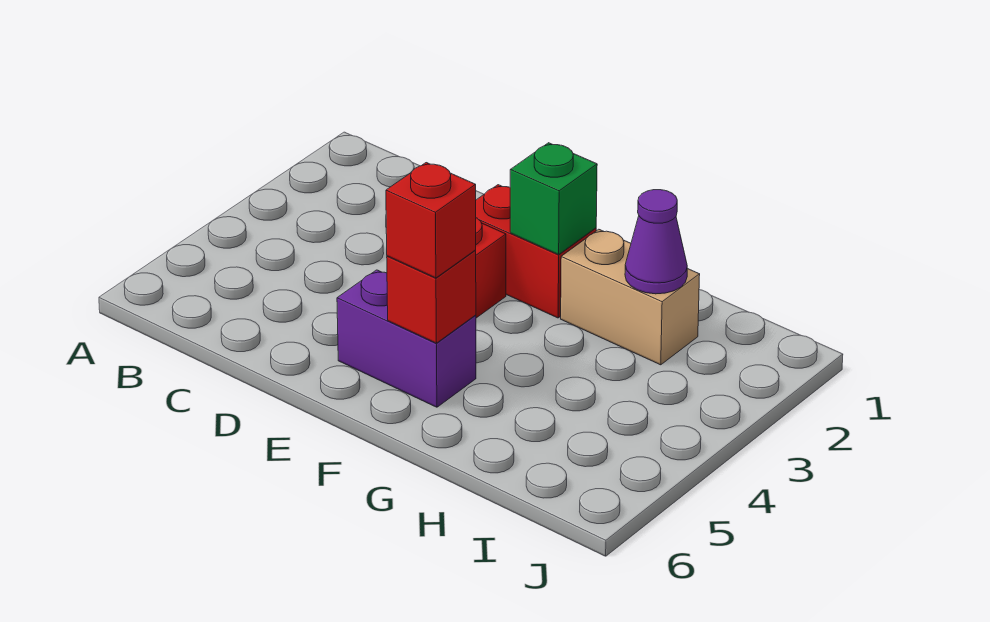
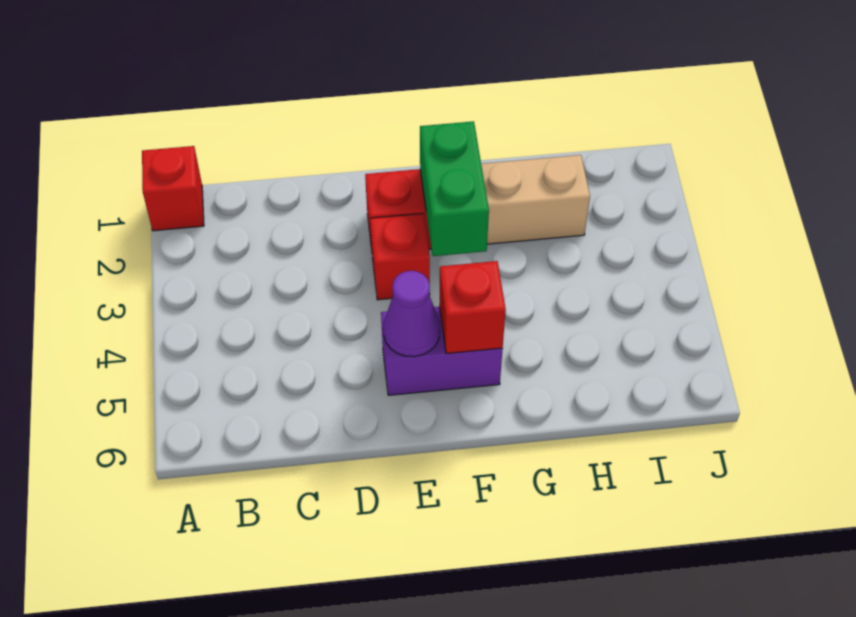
green brick F2 level 2 -> green brick F2:F3 level 2
red brick F5 level 3 -> red brick A1 level 1
purple cone H2 level 2 -> purple cone E5 level 2

